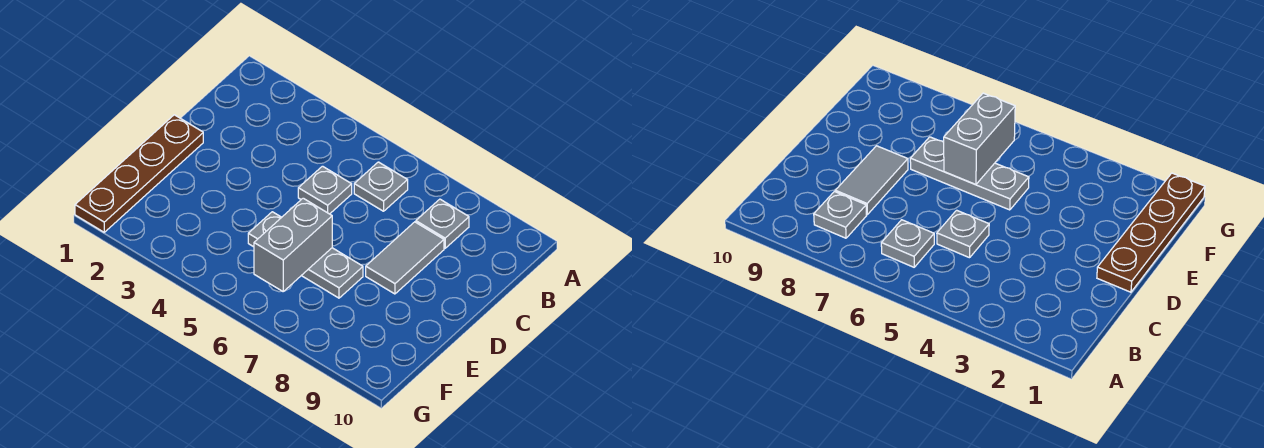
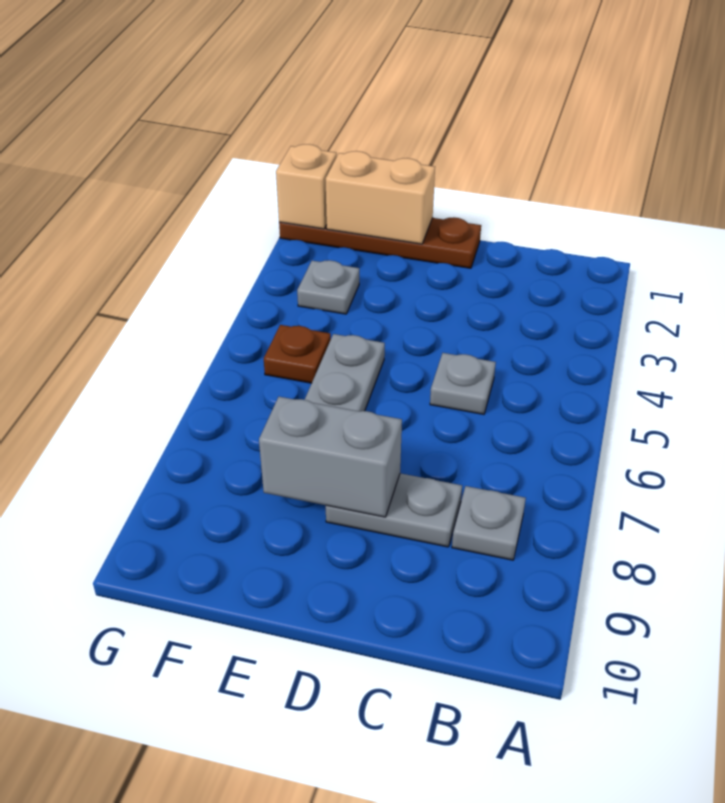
grey plate B6 level 1 -> grey plate F3 level 1
grey tile C8:D8 level 1 -> grey plate C8:D8 level 1
none -> tan brick E1:F1 level 2
grey brick E6:F6 level 2 -> grey brick D8:E8 level 2
none -> brown plate F5 level 1
none -> tan brick G1 level 2

